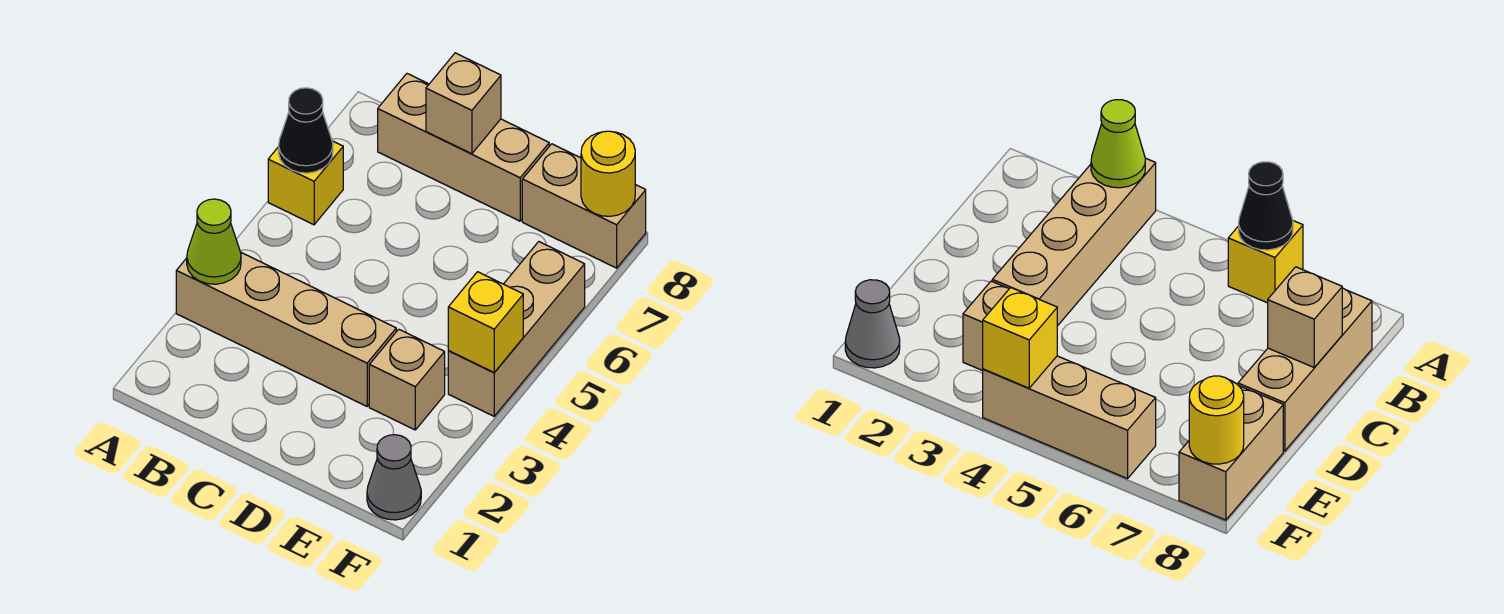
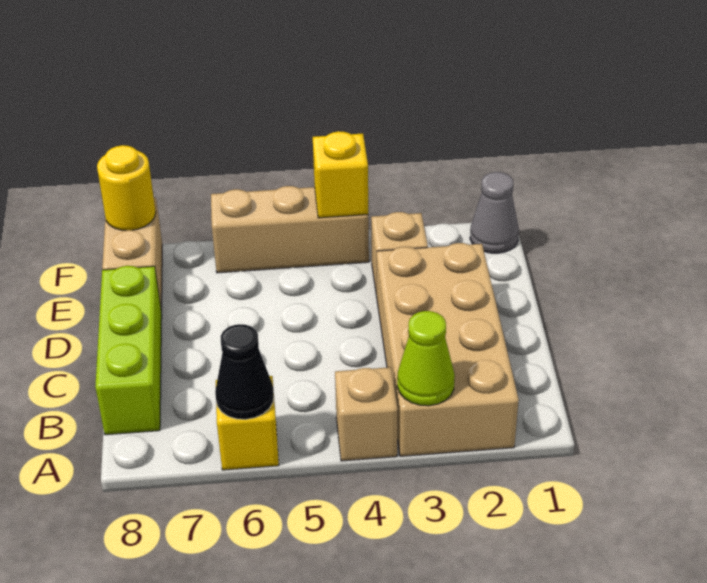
tan brick A3:D3 level 1 -> tan brick A2:D3 level 1
tan brick B8:D8 level 1 -> lime brick B8:D8 level 1
tan brick C8 level 2 -> tan brick A4 level 1

